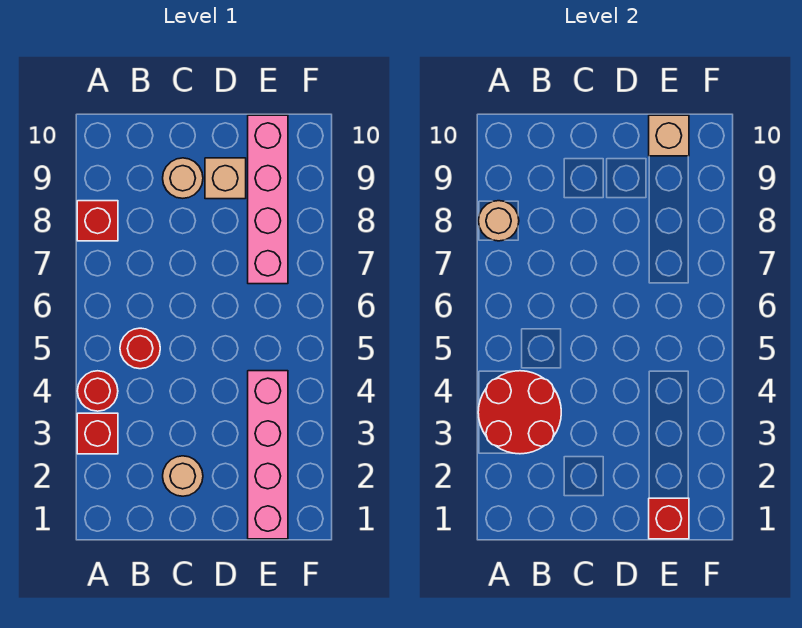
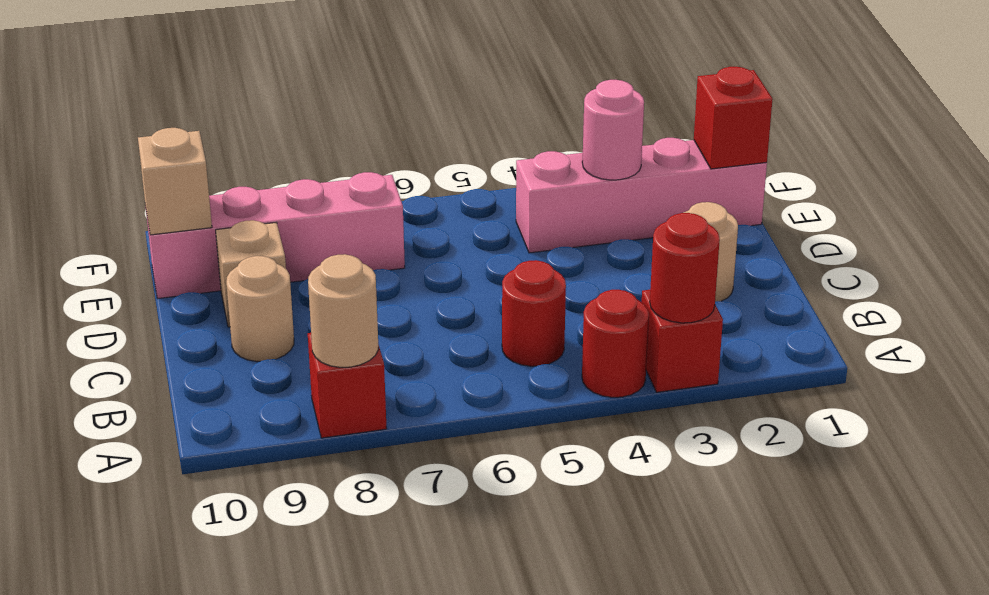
red round brick A3:B4 level 2 -> red round brick A3 level 2
none -> pink round brick E3 level 2

